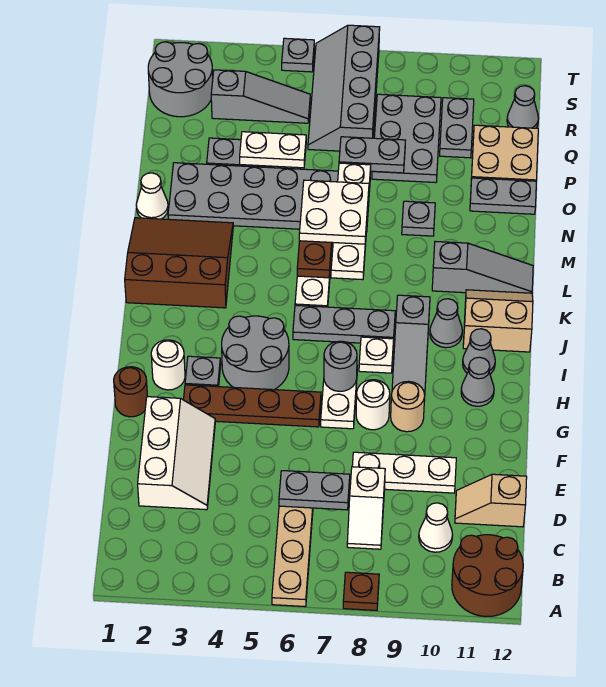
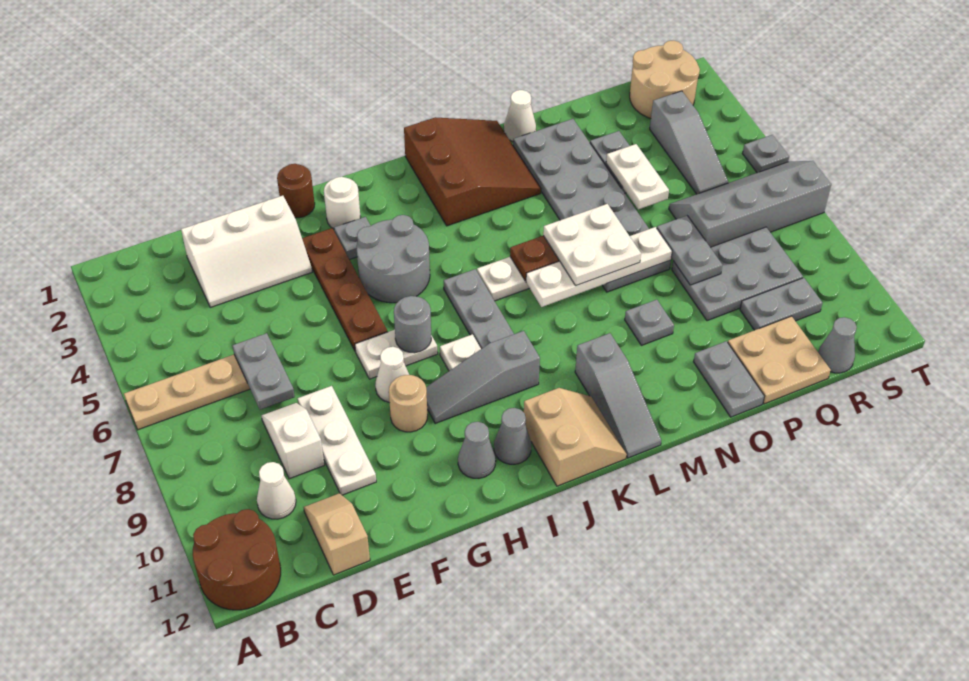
brown plate A8 level 1 -> none
white slope C8:D8 level 1 top D -> white slope D8:D9 level 1 top 9
white round brick G8 level 1 -> white cone G8 level 1
grey cone J10 level 1 -> none
grey round brick R1:S2 level 1 -> tan round brick R1:S2 level 1

